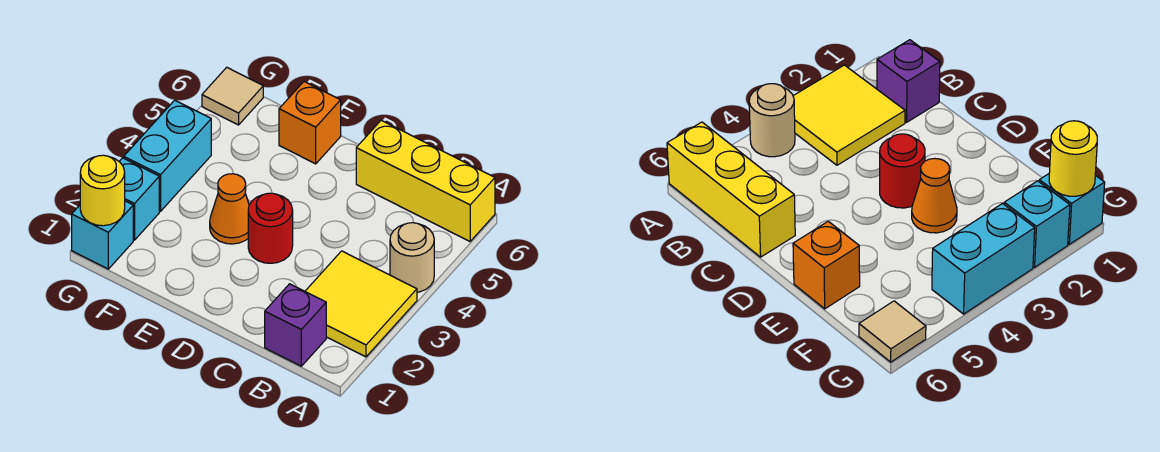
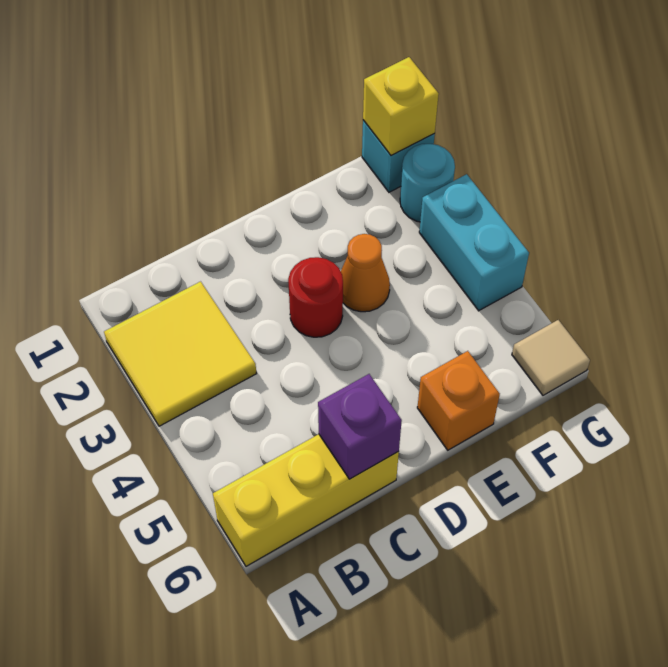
tan round brick A4 level 1 -> none
purple brick B1 level 1 -> purple brick C6 level 2
yellow round brick G1 level 2 -> yellow brick G1 level 2
cyan brick G2 level 1 -> cyan round brick G2 level 1

